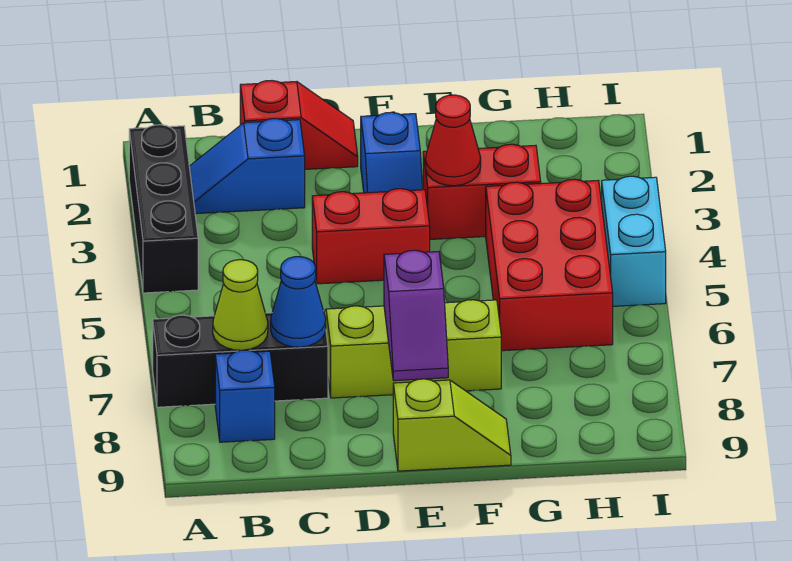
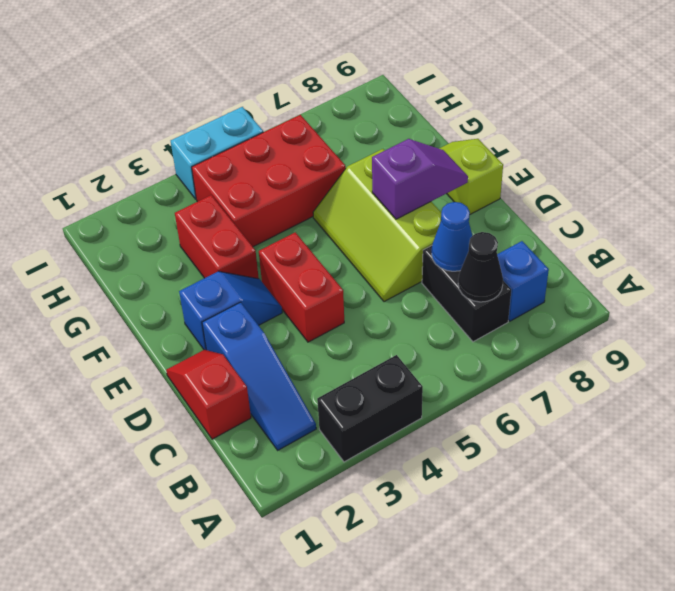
black brick A2:A4 level 1 -> black brick A3:A4 level 1
black brick A7:C7 level 1 -> black brick B7:C7 level 1
blue slope B2:C2 level 1 top C -> blue slope B2:D2 level 1 top D
lime cone B7 level 2 -> black cone B7 level 2
red cone F3 level 2 -> none

